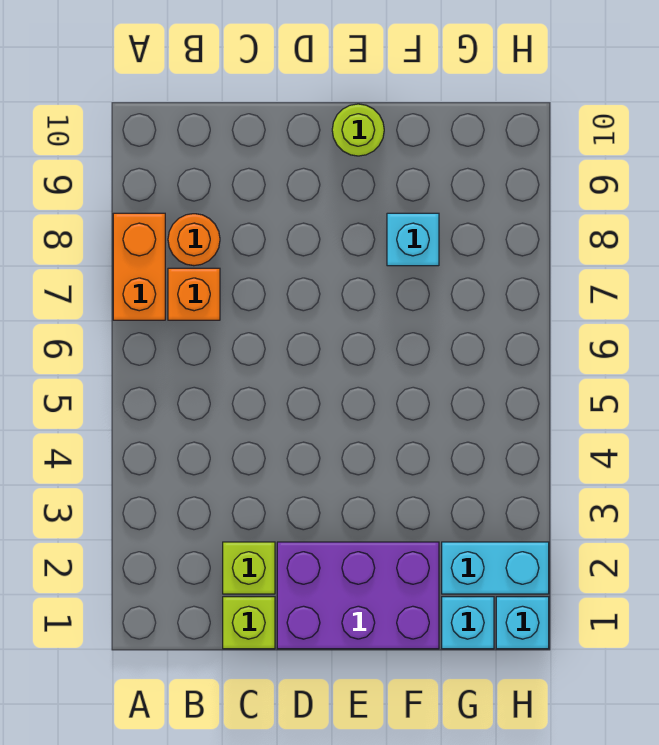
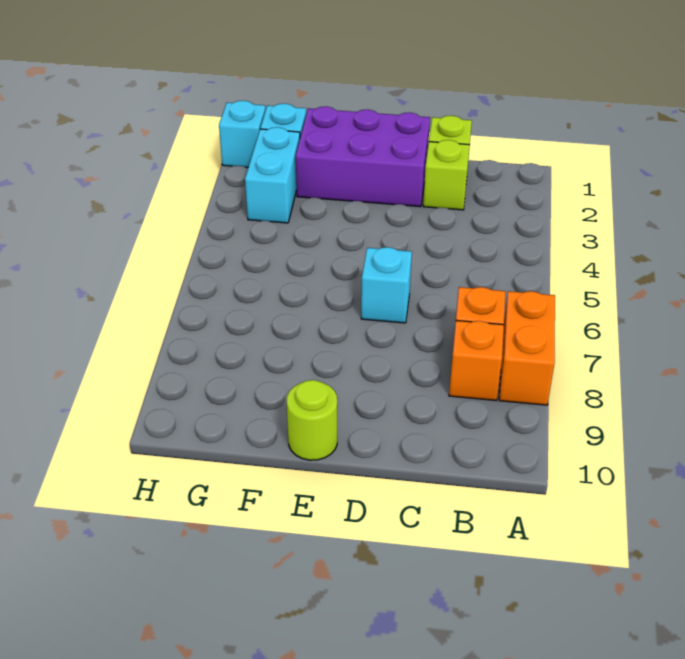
orange round brick B8 level 1 -> orange brick B8 level 1
cyan brick F8 level 1 -> cyan brick D6 level 1
cyan brick G2:H2 level 1 -> cyan brick G2:G3 level 1

